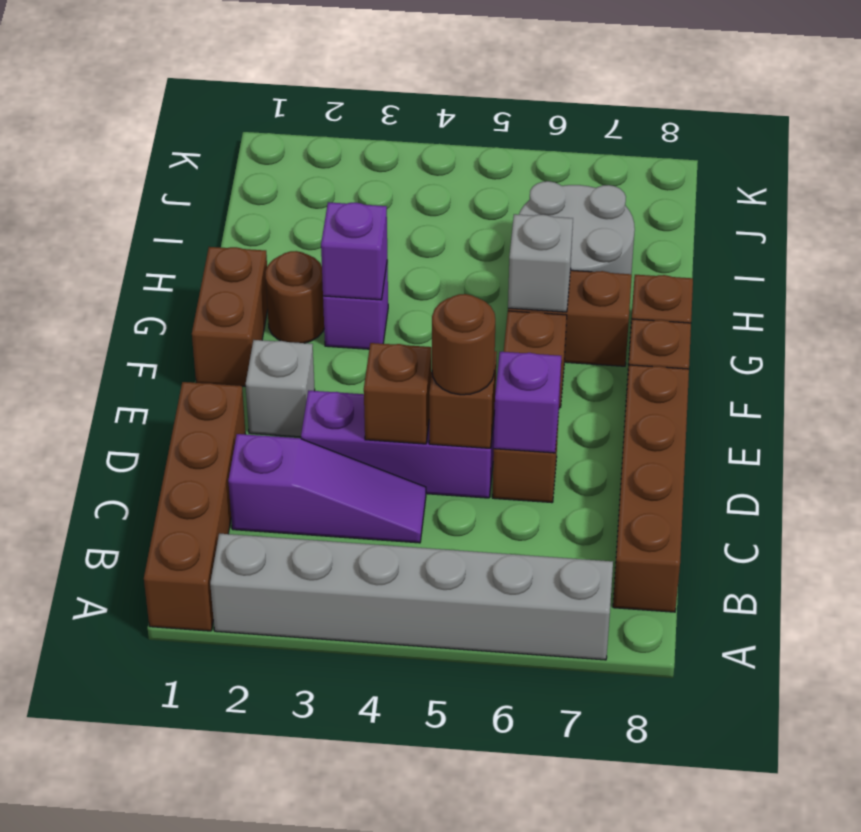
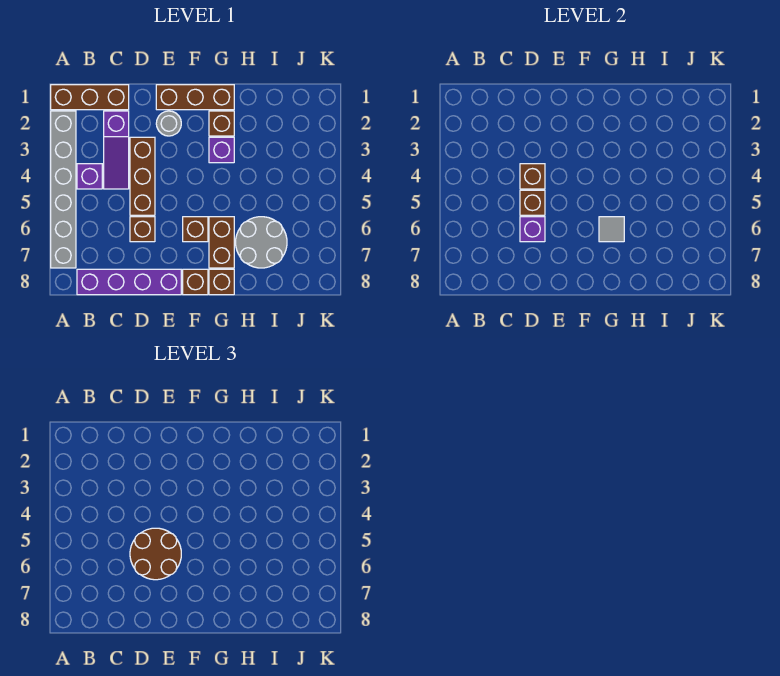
brown brick A1:D1 level 1 -> brown brick A1:C1 level 1
brown brick B8:E8 level 1 -> purple brick B8:E8 level 1
purple brick D3:D5 level 1 -> brown brick D3:D5 level 1
brown round brick D5 level 3 -> brown round brick D5:E6 level 3
grey brick E2 level 1 -> grey round brick E2 level 1
brown brick F1:G1 level 1 -> brown brick E1:G1 level 1
brown round brick G2 level 1 -> brown brick G2 level 1
purple brick G3 level 2 -> purple brick B4 level 1
grey brick G6 level 2 -> grey tile G6 level 2

